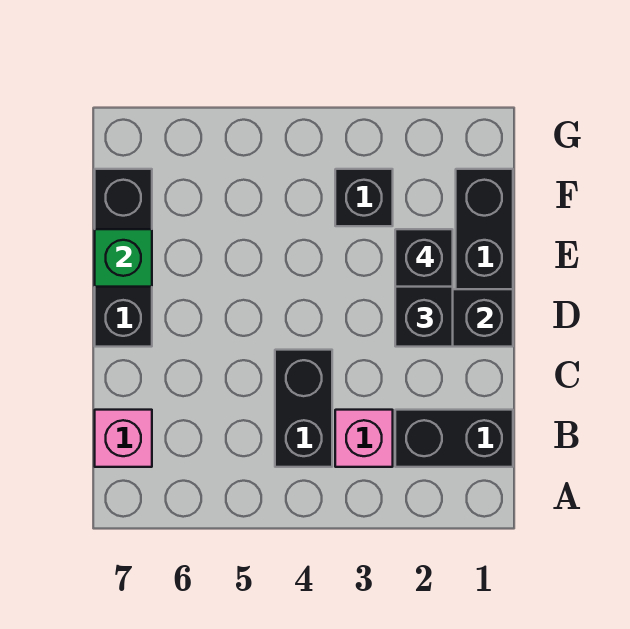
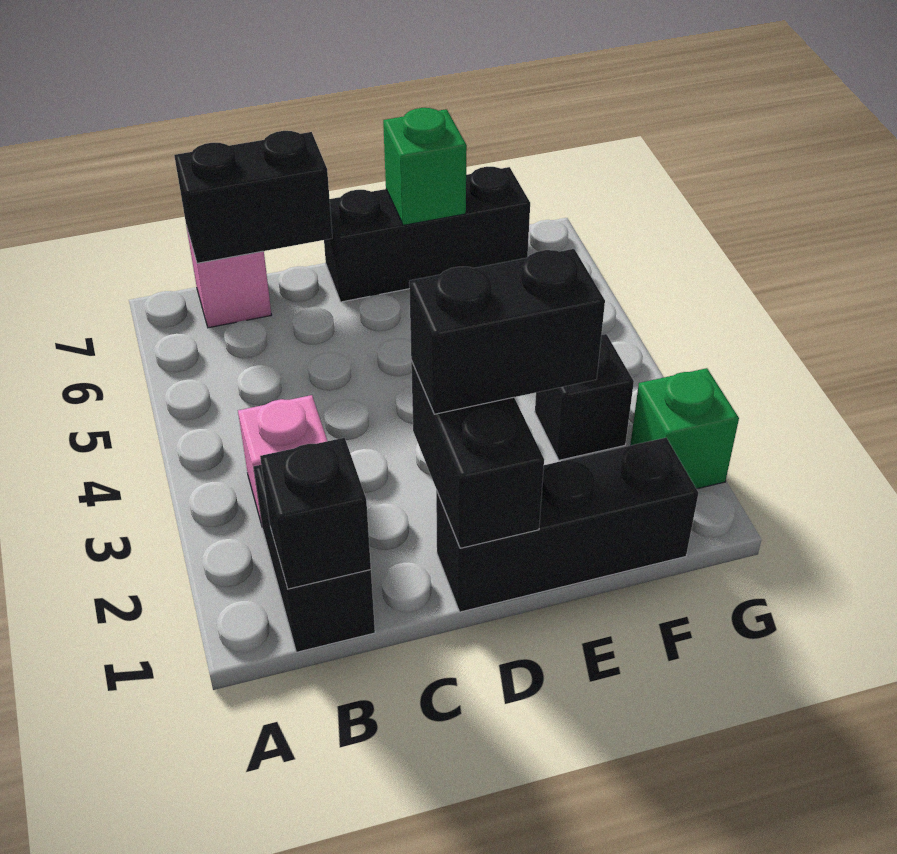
black brick B4:C4 level 1 -> black brick B7:C7 level 2
black brick E2 level 4 -> black brick B1 level 2
none -> green brick G2 level 1

